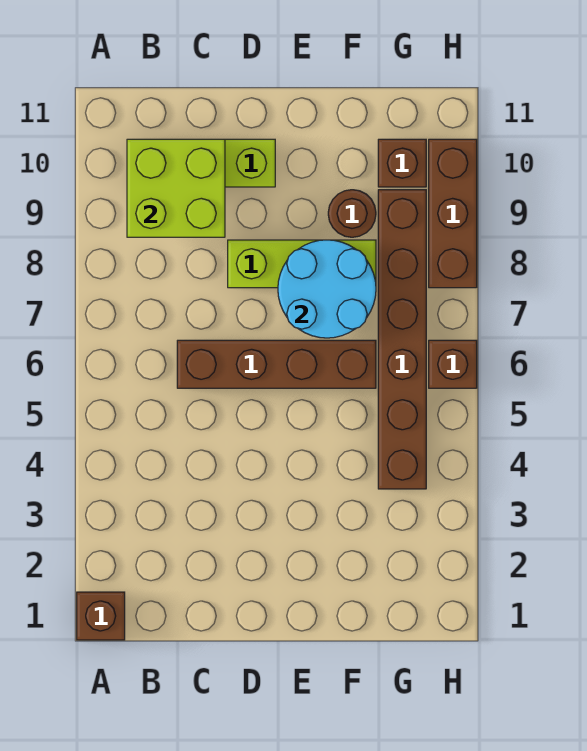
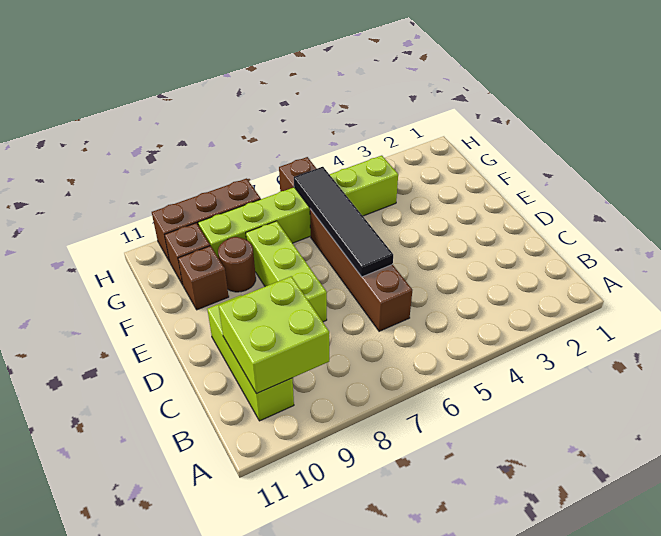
brown brick A1 level 1 -> brown brick F10 level 1
none -> black tile D6:G6 level 2
cyan round brick E7:F8 level 2 -> none
brown brick G4:G9 level 1 -> lime brick G4:G9 level 1

